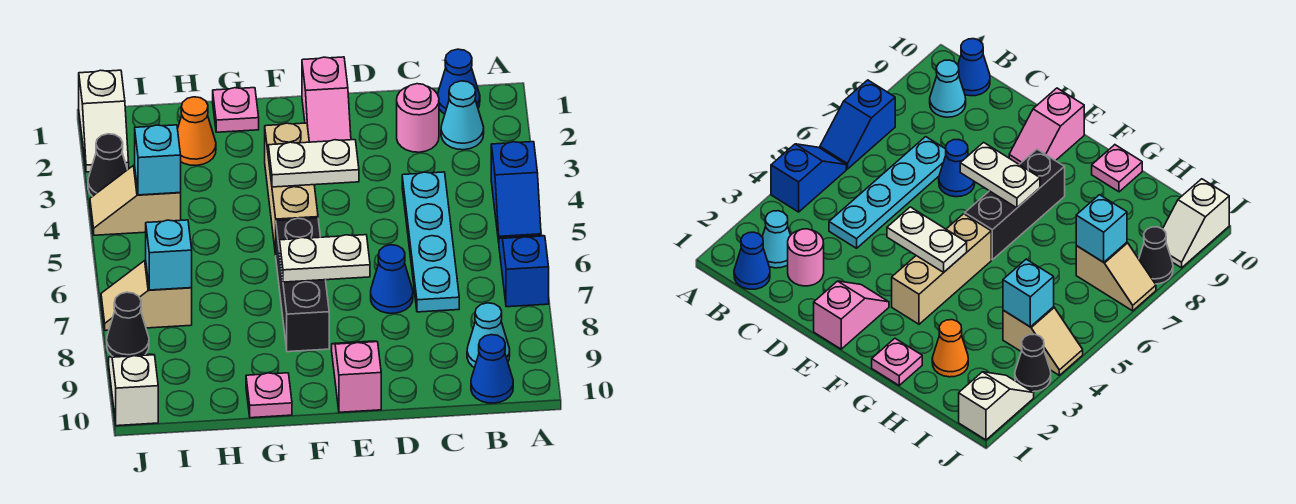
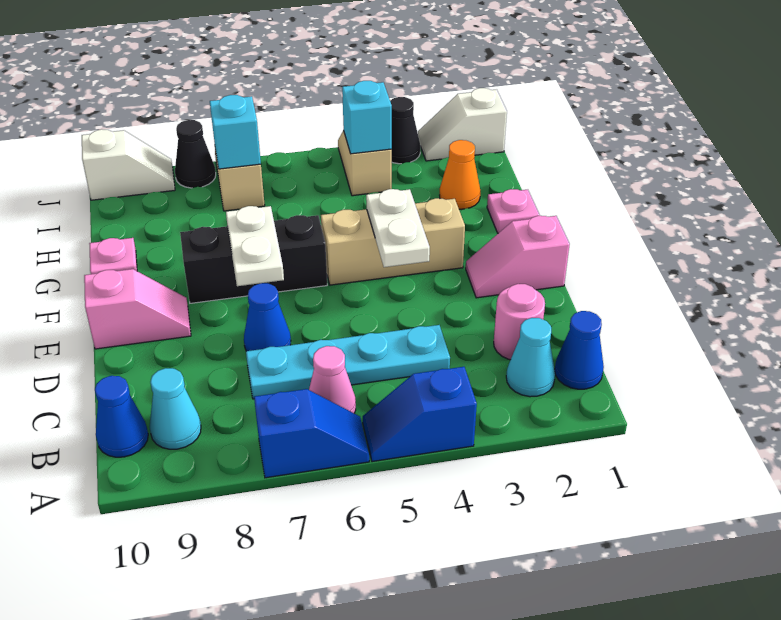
none -> pink cone B6 level 1

